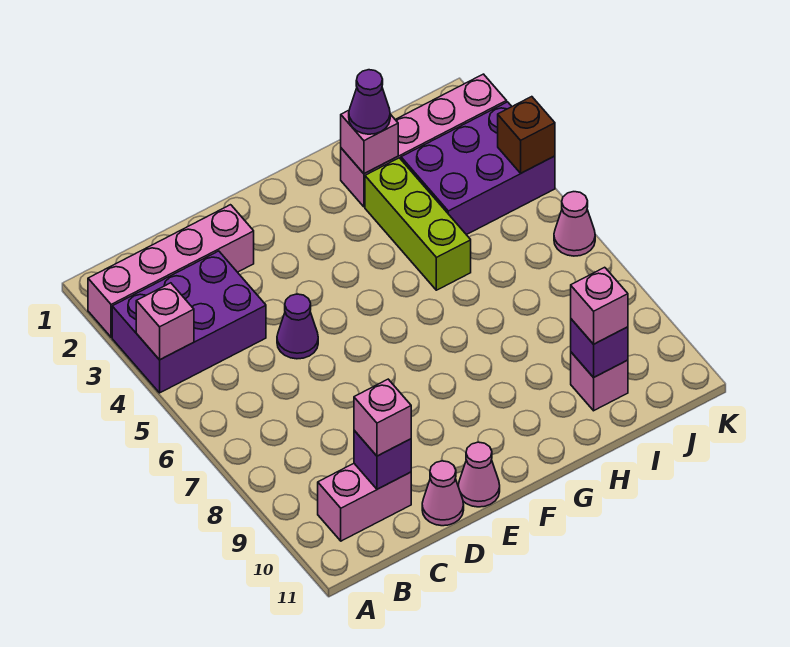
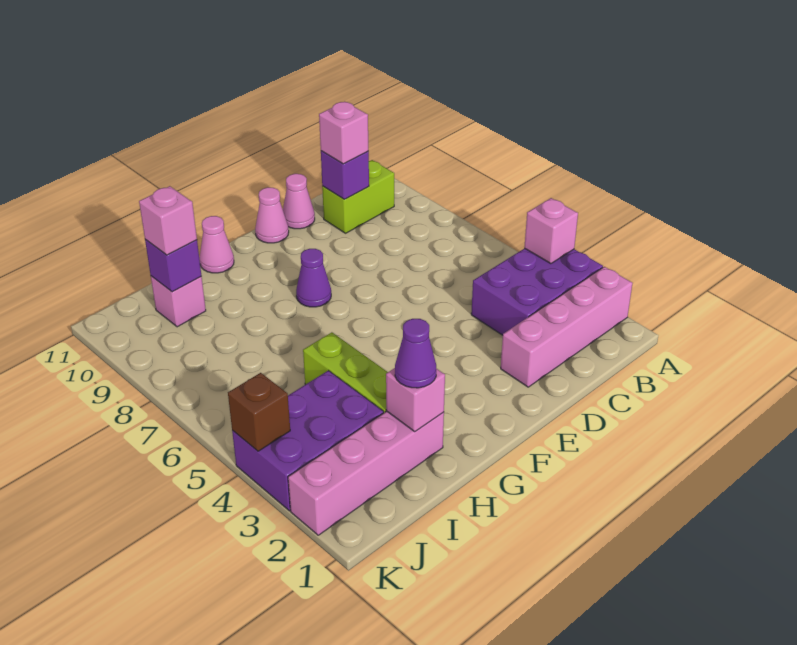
pink brick B10:C10 level 1 -> lime brick B10:C10 level 1
purple cone D5 level 1 -> purple cone F8 level 1
pink cone K6 level 1 -> pink cone G11 level 1

